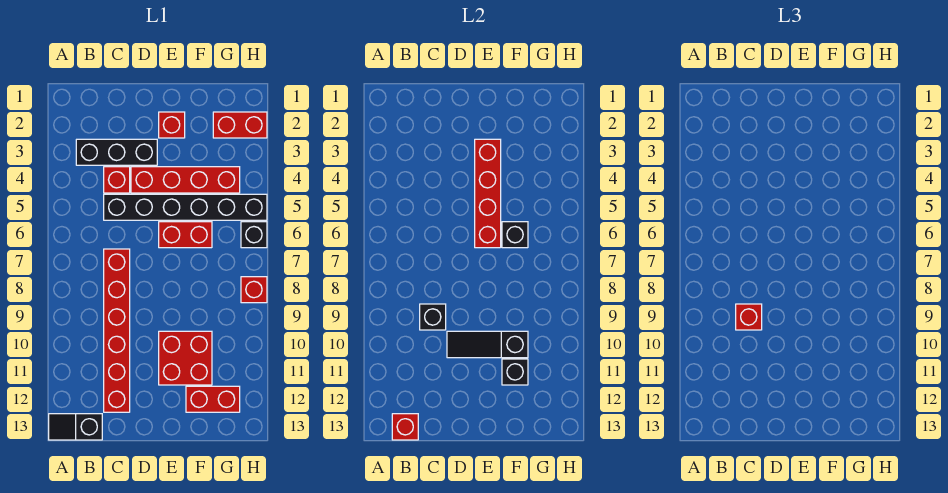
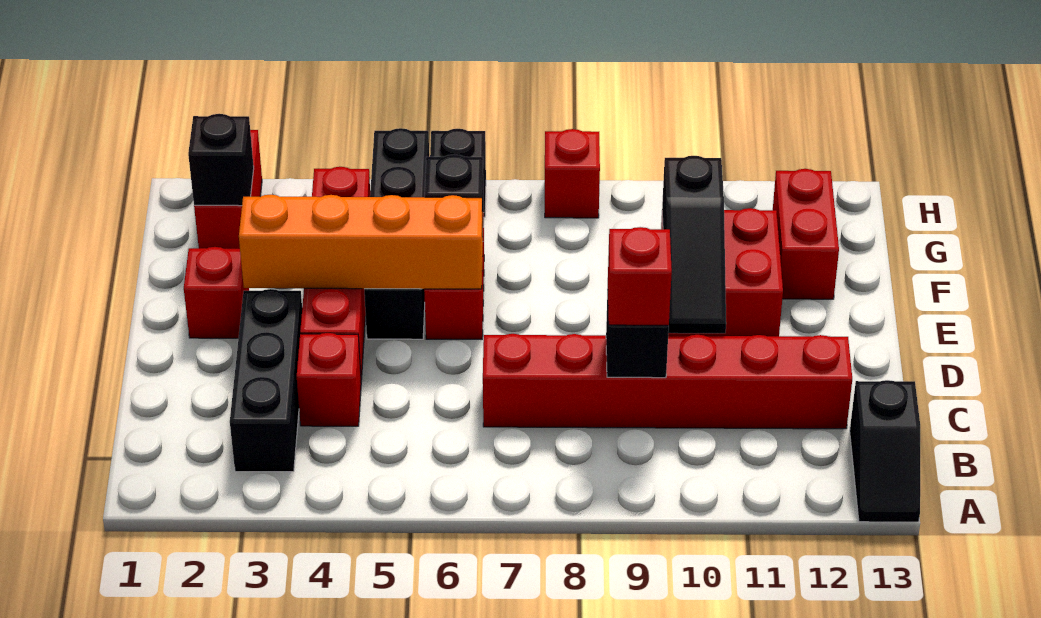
red brick B13 level 2 -> none
black brick C5:H5 level 1 -> black brick E5:H5 level 1
red brick E3:E6 level 2 -> orange brick E3:E6 level 2
black brick F11 level 2 -> black brick G2 level 2

